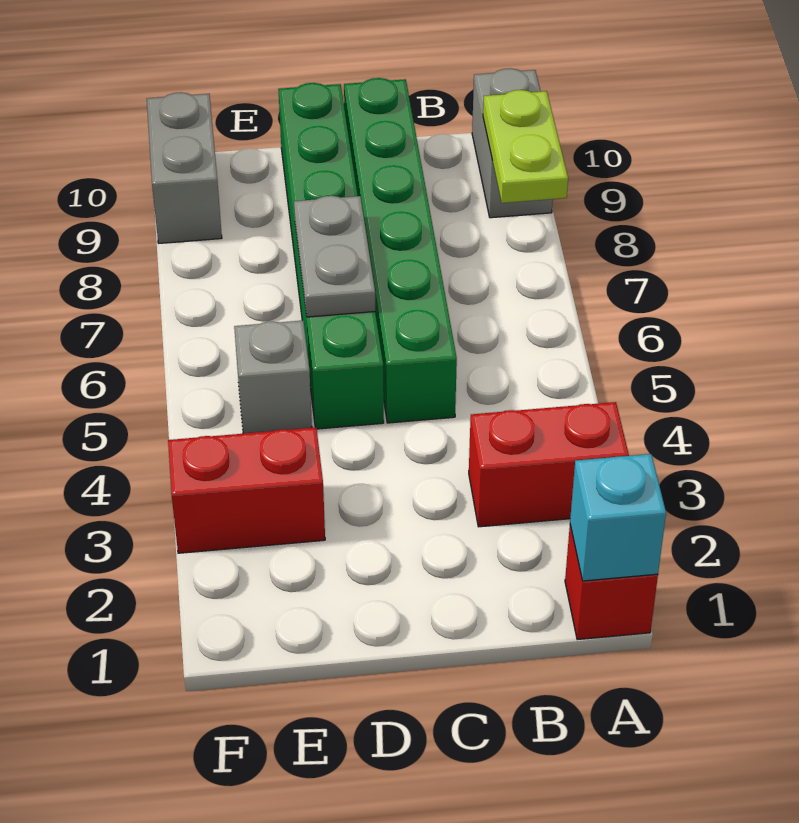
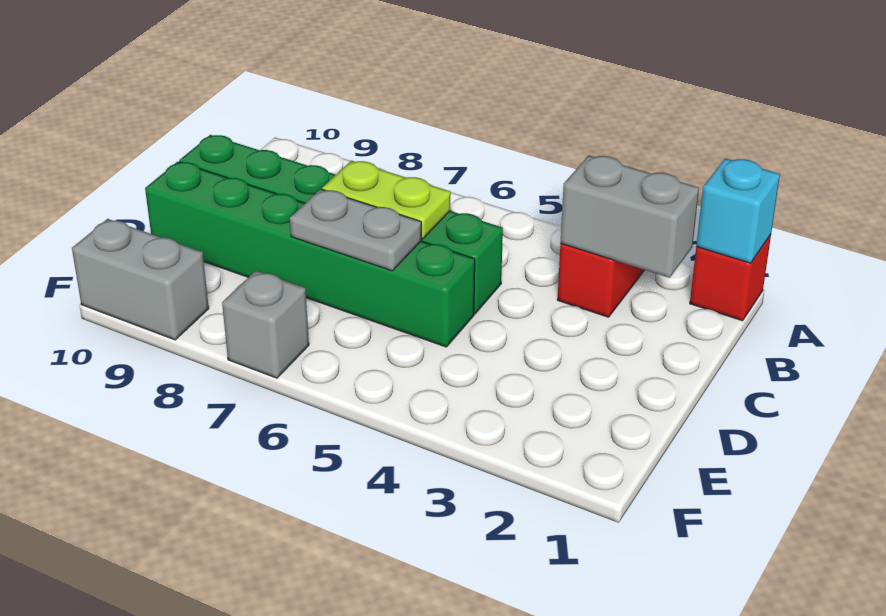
lime plate A8:A9 level 2 -> lime plate C6:C7 level 2
grey brick A9:A10 level 1 -> grey brick B2:B3 level 2
red brick E3:F3 level 1 -> none
grey brick E5 level 1 -> grey brick F7 level 1

